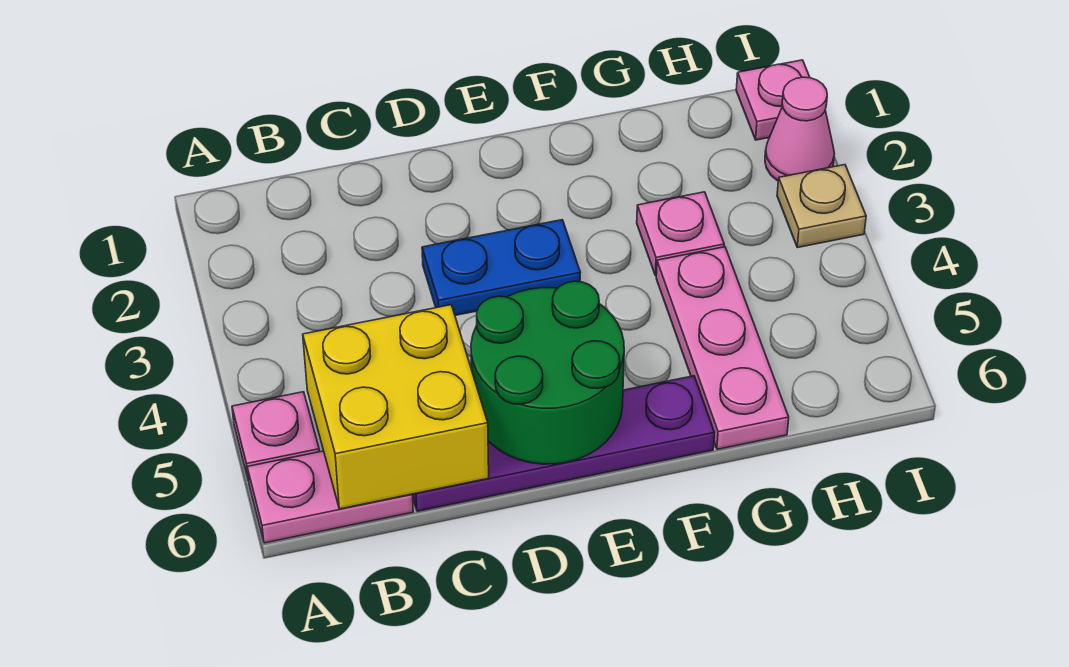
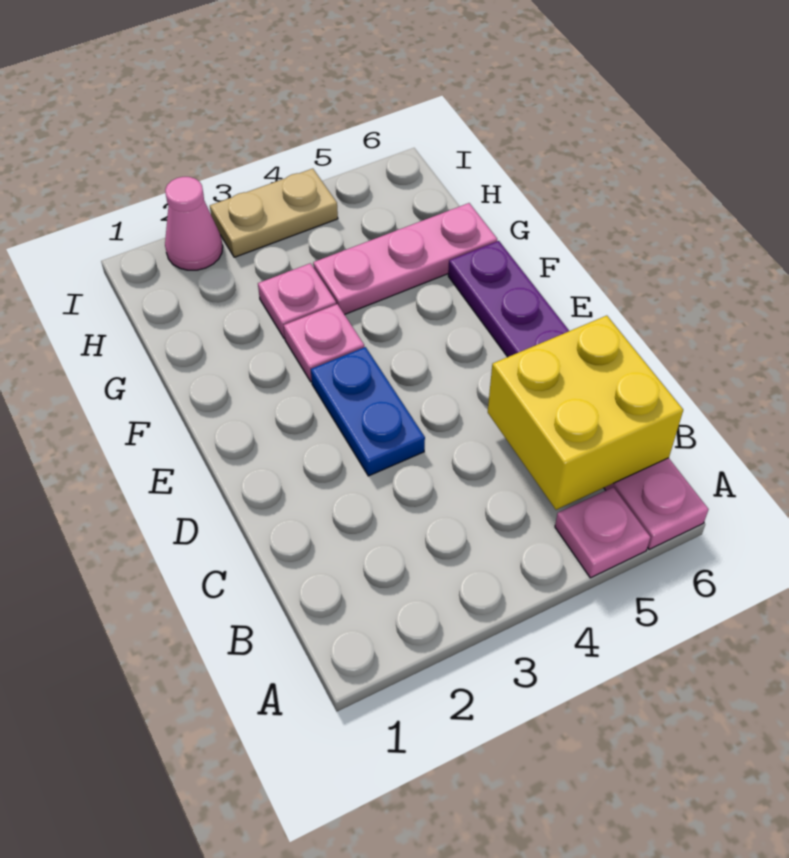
green round brick D5:E6 level 2 -> none
pink plate I1 level 1 -> pink plate F3 level 1
tan plate I3 level 1 -> tan plate I3:I4 level 1

